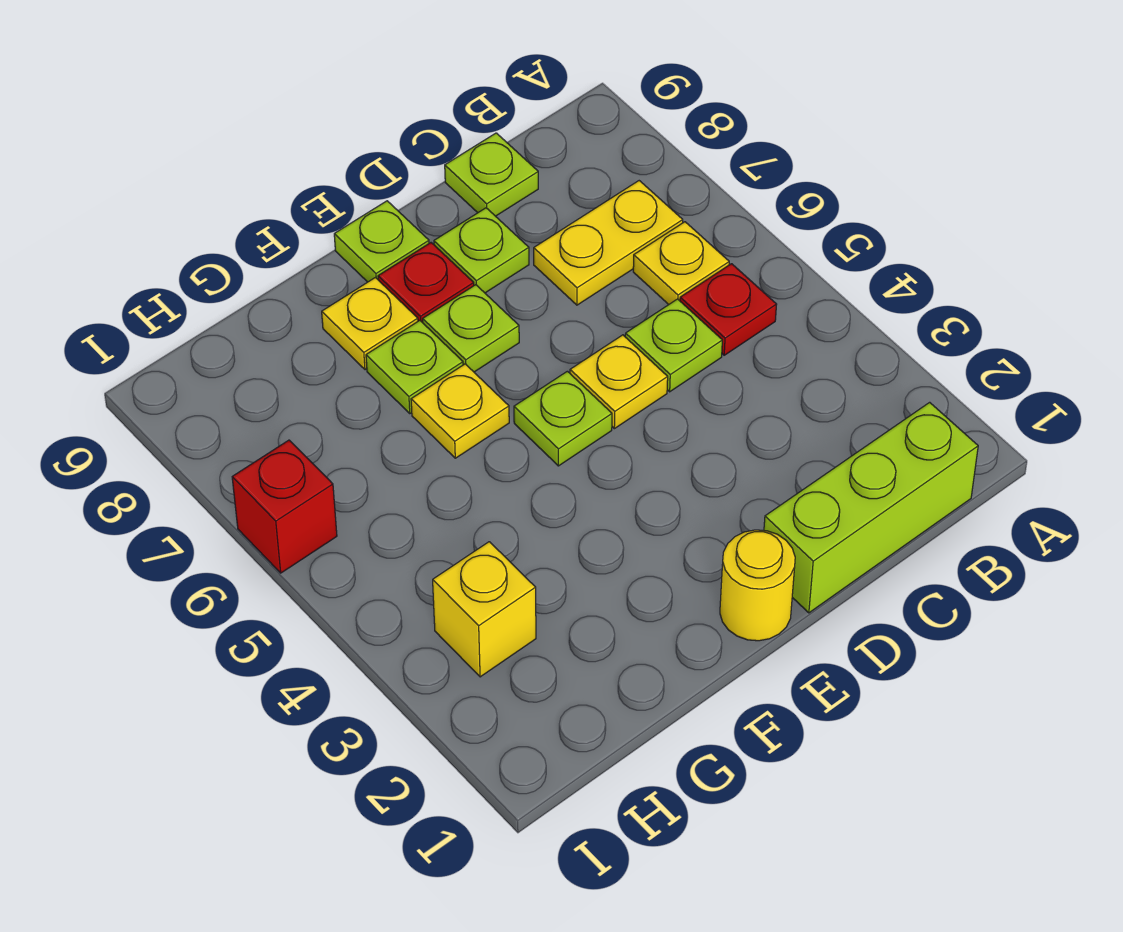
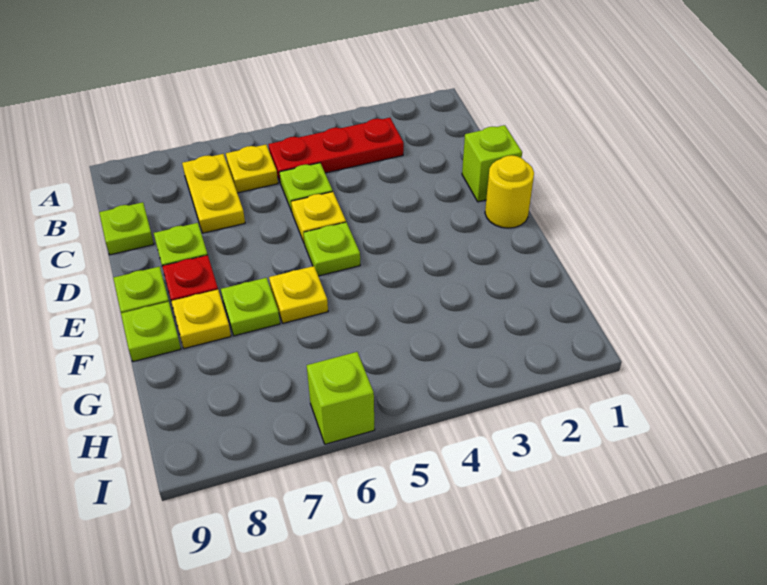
lime brick B1:D1 level 1 -> lime brick D1 level 1
red plate B5 level 1 -> red plate B3:B5 level 1
lime plate E7 level 1 -> lime plate F9 level 1
yellow brick H3 level 1 -> none
red brick I6 level 1 -> lime brick I6 level 1

